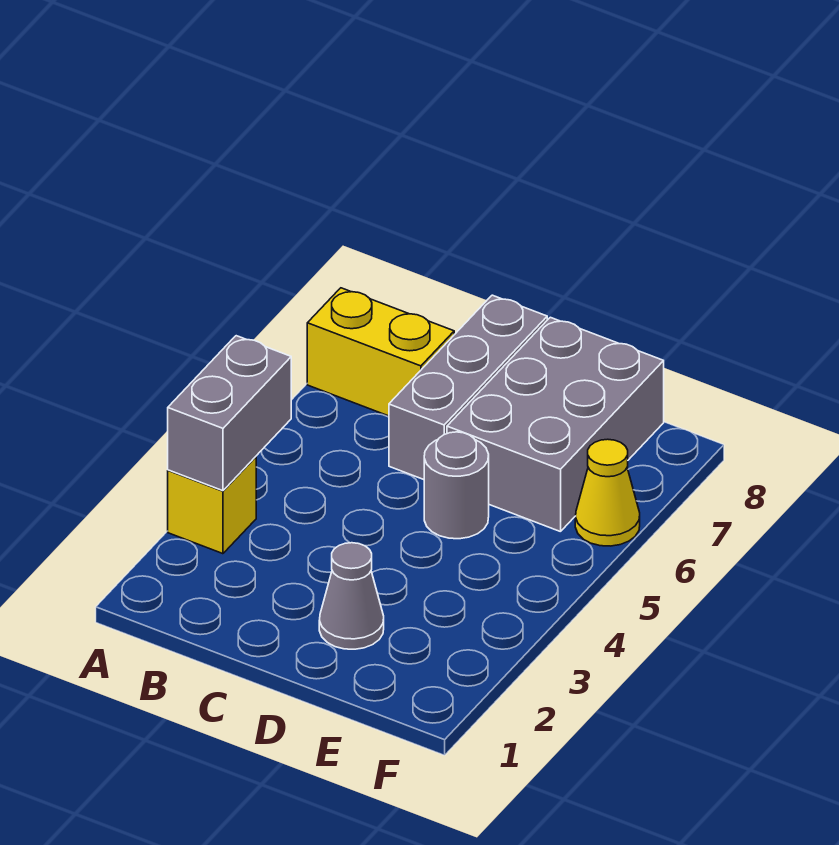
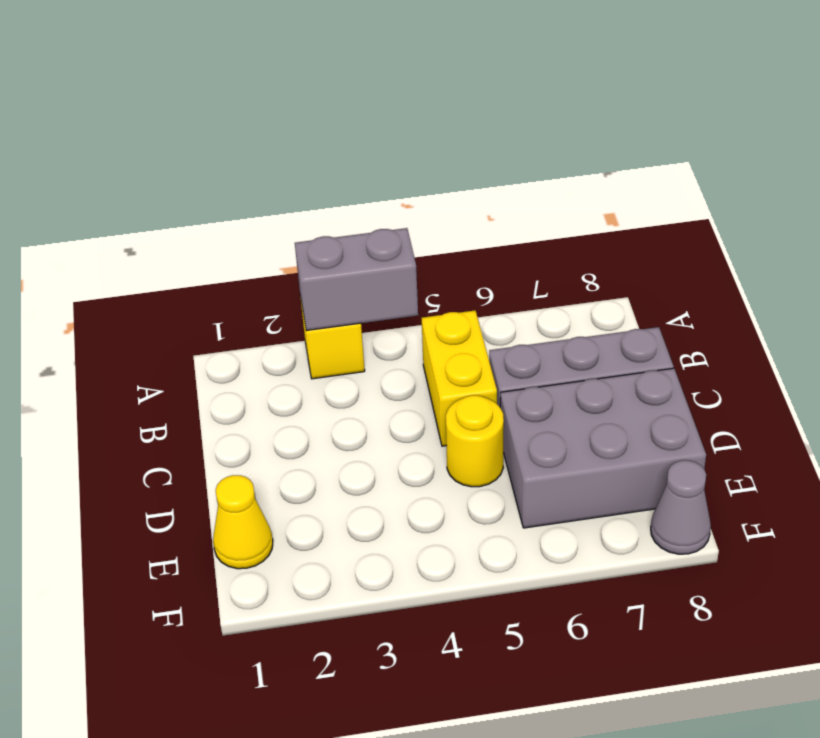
yellow brick A7:B7 level 1 -> yellow brick B5:C5 level 1
grey cone D2 level 1 -> grey cone F8 level 1
grey round brick D5 level 1 -> yellow round brick D5 level 1
yellow cone F6 level 1 -> yellow cone E1 level 1

